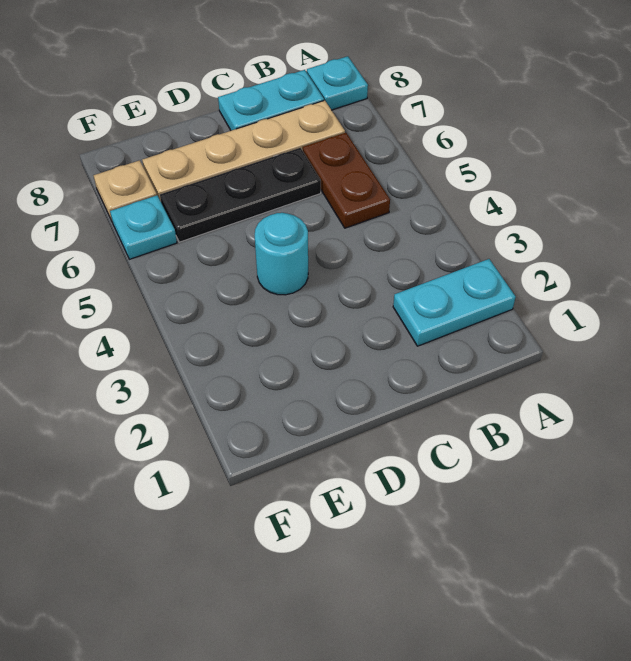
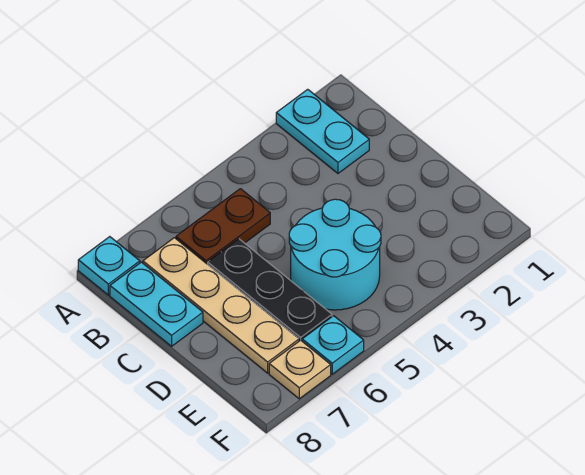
cyan round brick D4 level 1 -> cyan round brick D4:E5 level 1

